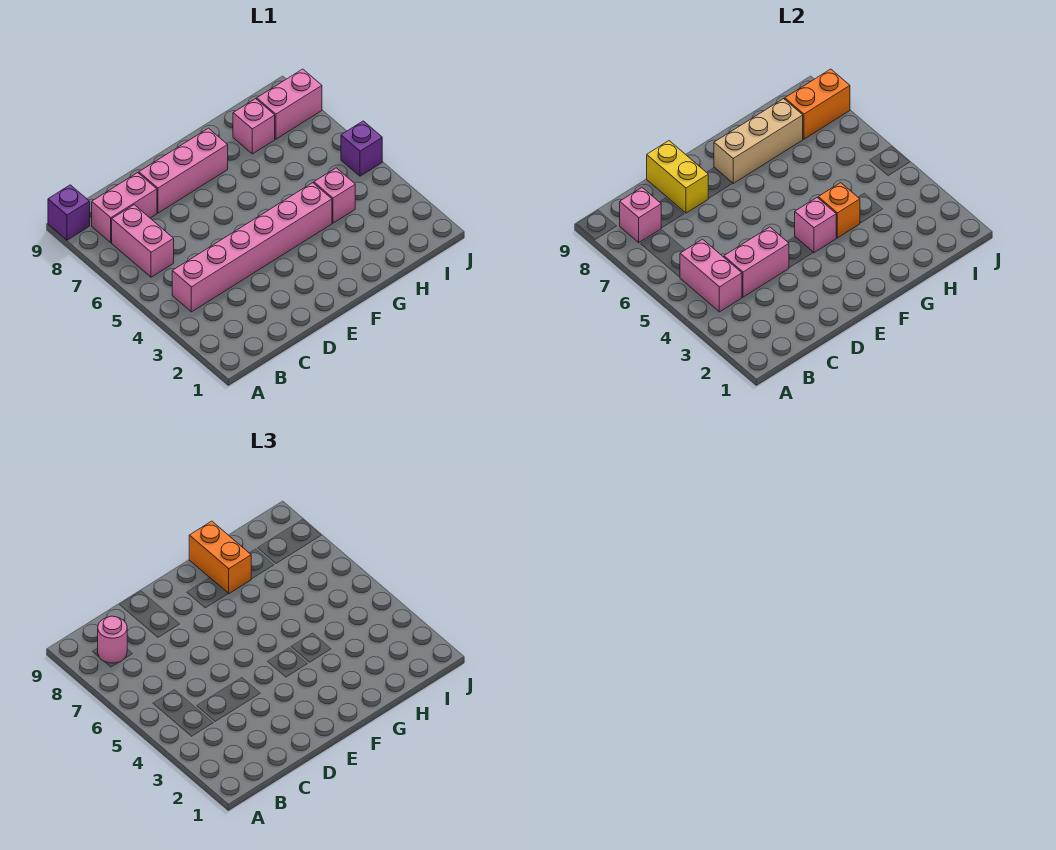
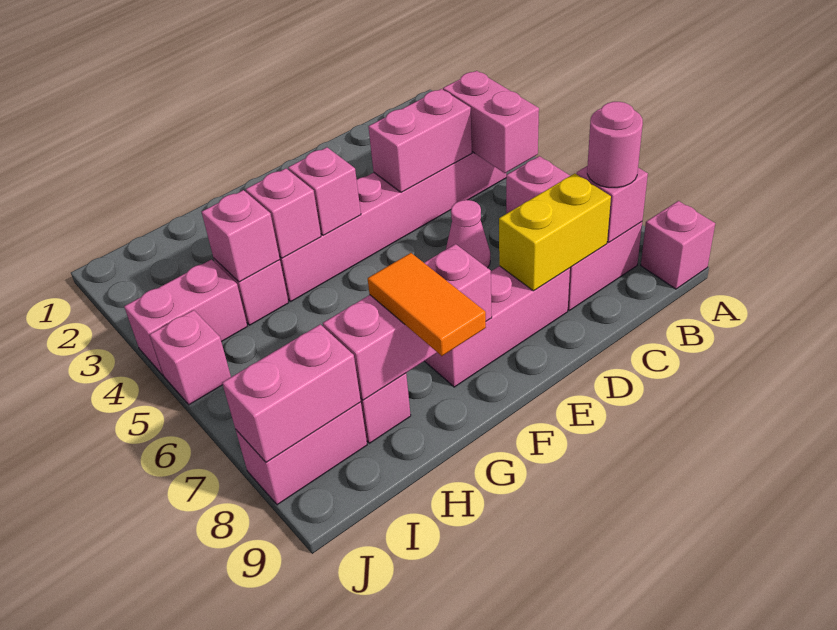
purple brick A9 level 1 -> pink brick A9 level 1
none -> pink cone D6 level 1
yellow brick D8:D9 level 2 -> yellow brick C8:D8 level 2
tan brick F8:H8 level 2 -> pink brick F8:H8 level 2
orange brick G4 level 2 -> pink brick G4 level 2
orange brick G8:G9 level 3 -> orange tile G8:G9 level 3
none -> pink brick H4 level 2
none -> pink brick I4:J4 level 1
orange brick I8:J8 level 2 -> pink brick I8:J8 level 2
purple brick J5 level 1 -> pink brick J5 level 1

